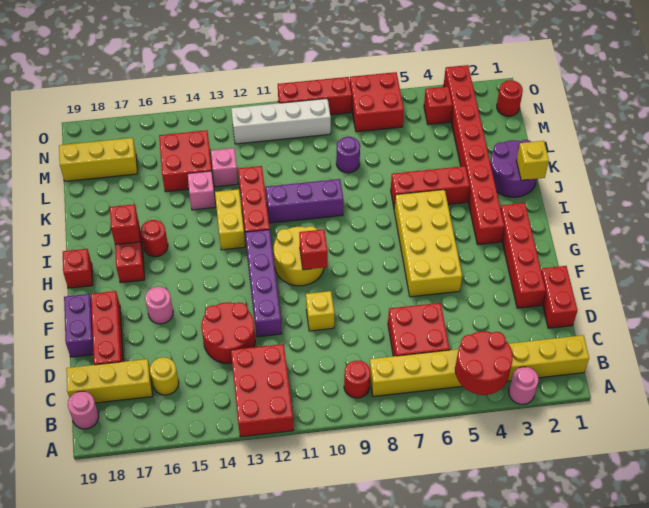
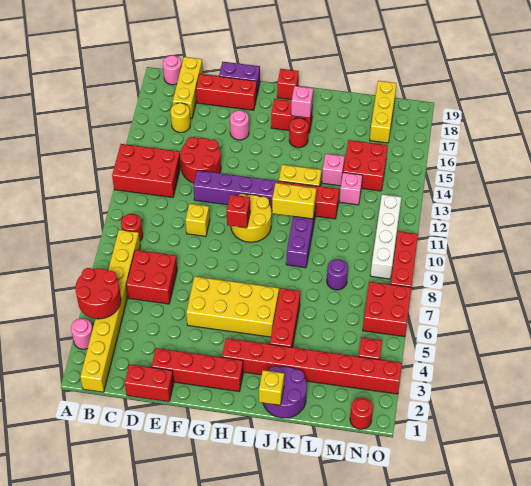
none -> yellow brick I11:J11 level 2
red brick I17 level 2 -> pink brick I17 level 2

